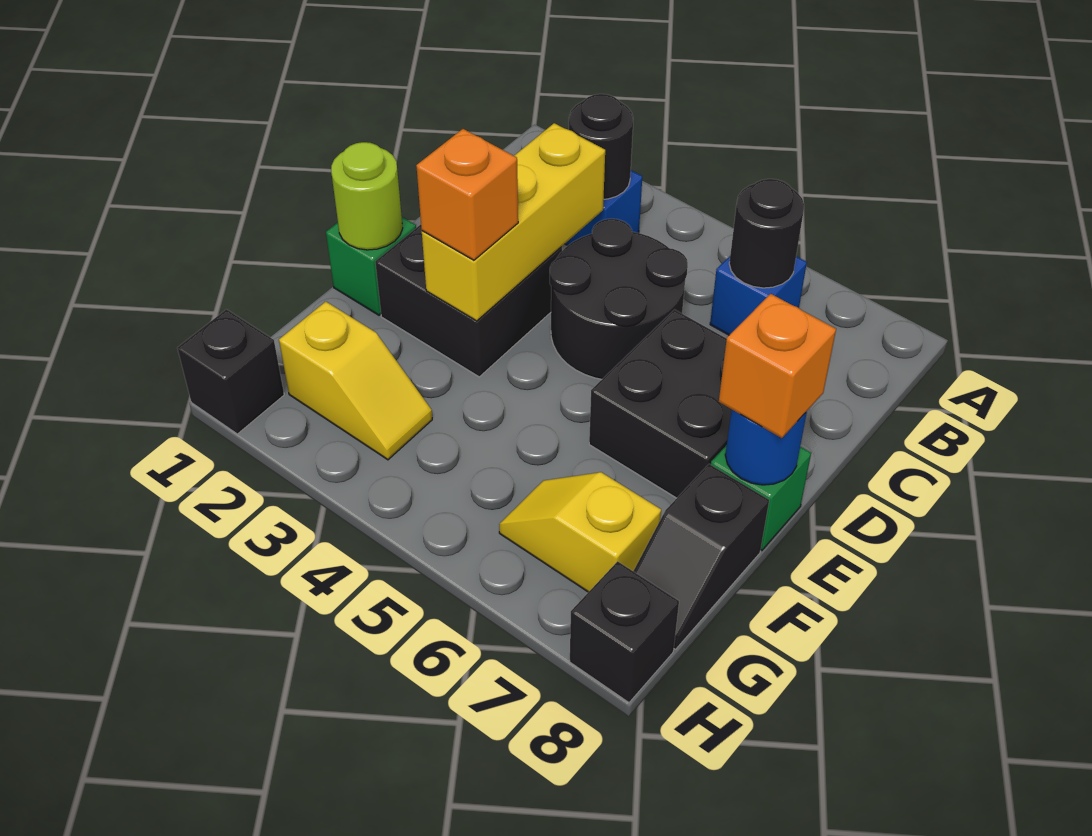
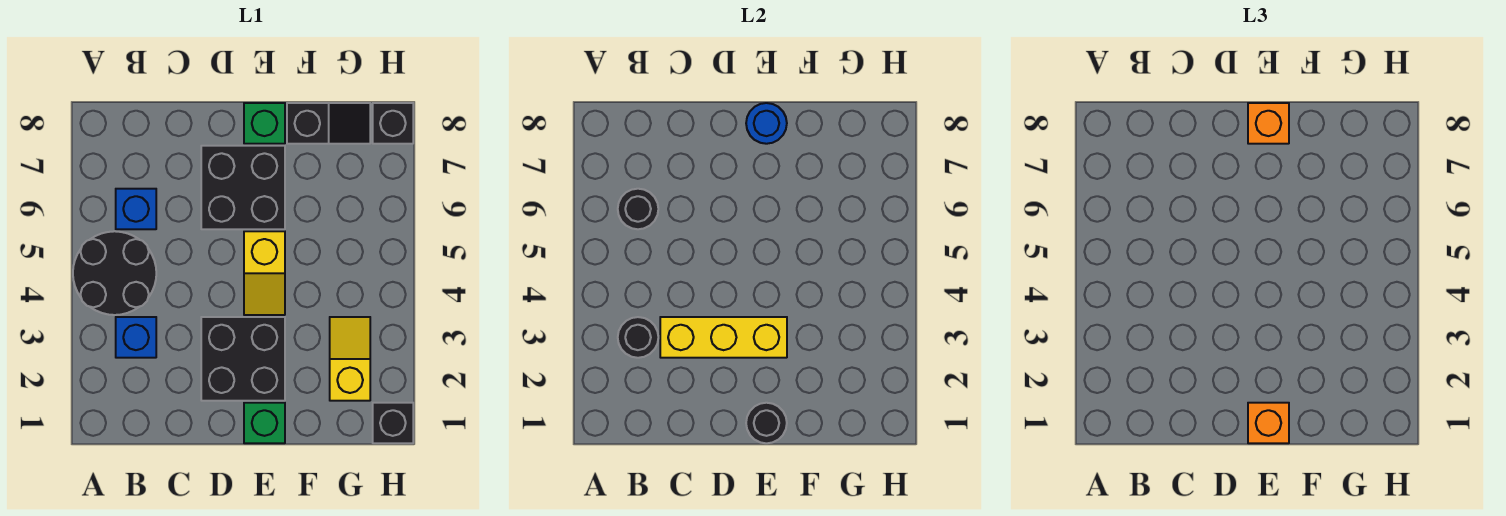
black round brick C4:D5 level 1 -> black round brick A4:B5 level 1
lime round brick E1 level 2 -> black round brick E1 level 2
orange brick E3 level 3 -> orange brick E1 level 3
yellow slope G6:G7 level 1 top 7 -> yellow slope E4:E5 level 1 top 5

